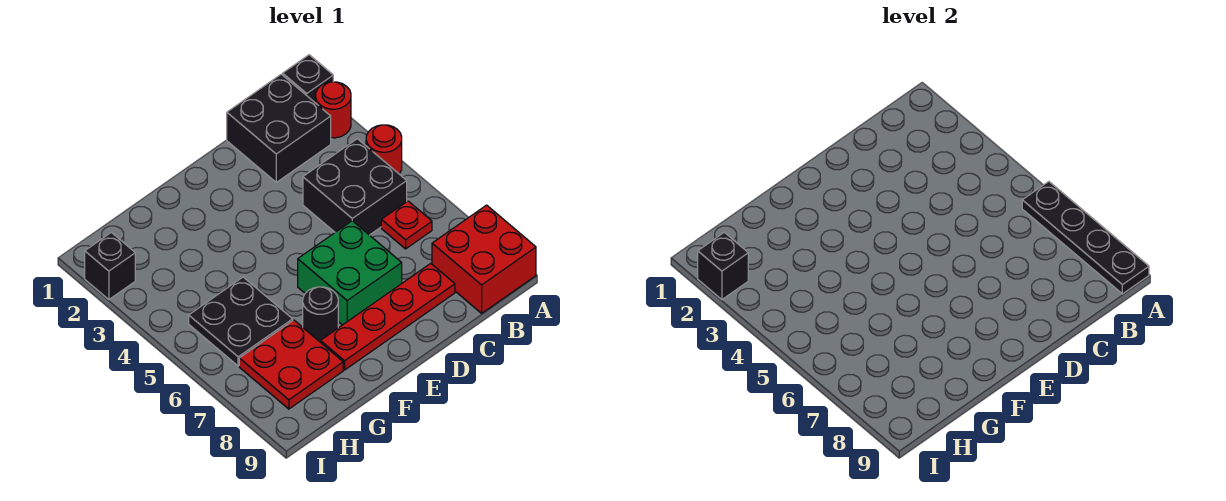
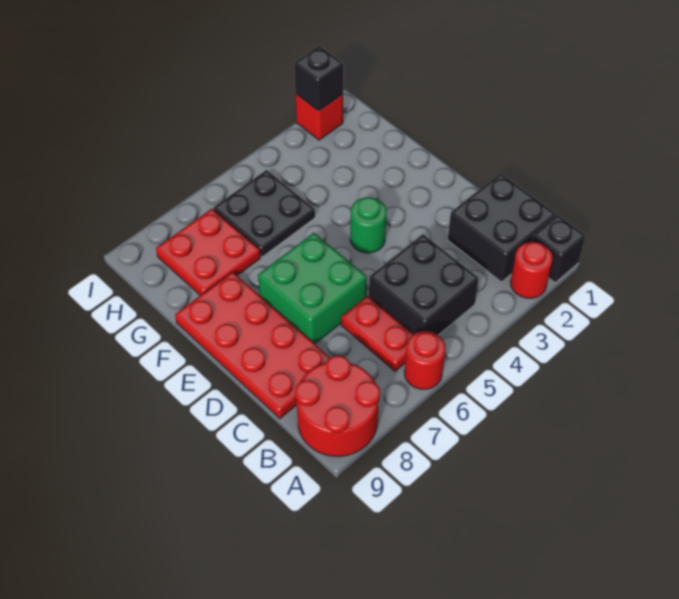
red round brick A4 level 1 -> red round brick A6 level 1
black plate A6:A9 level 2 -> none
red brick A8:B9 level 1 -> red round brick A8:B9 level 1
red plate B6 level 1 -> red plate B6:C6 level 1
red plate C8:F8 level 1 -> red plate C8:F9 level 1
none -> green round brick E4 level 1
black round brick F7 level 1 -> none
black brick I2 level 1 -> red brick I2 level 1

